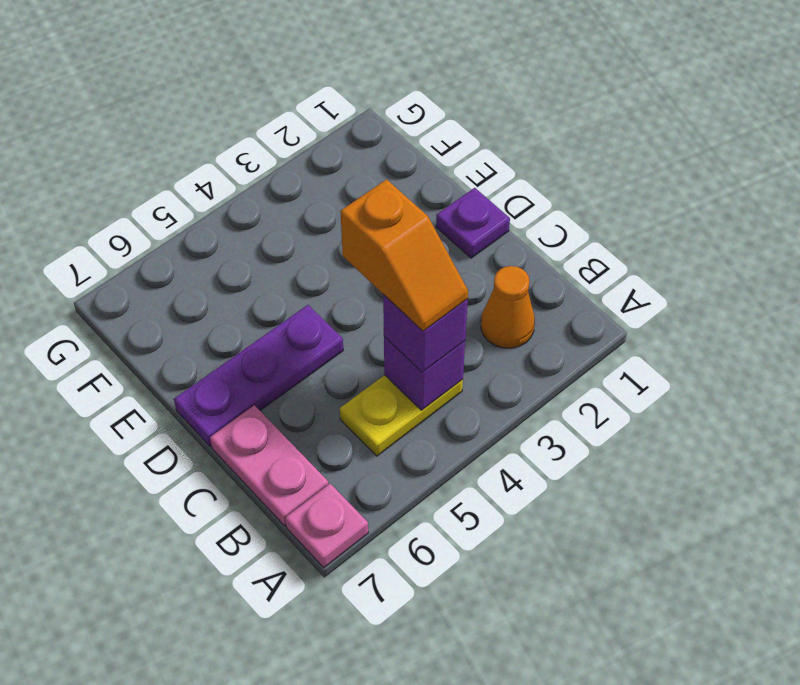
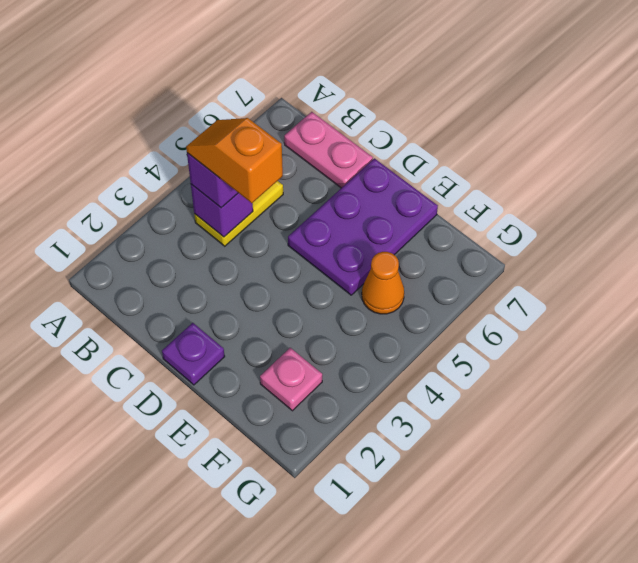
pink plate A7 level 1 -> pink plate F2 level 1
orange cone B2 level 1 -> orange cone F5 level 1
purple plate D5:D7 level 1 -> purple plate D5:E7 level 1

